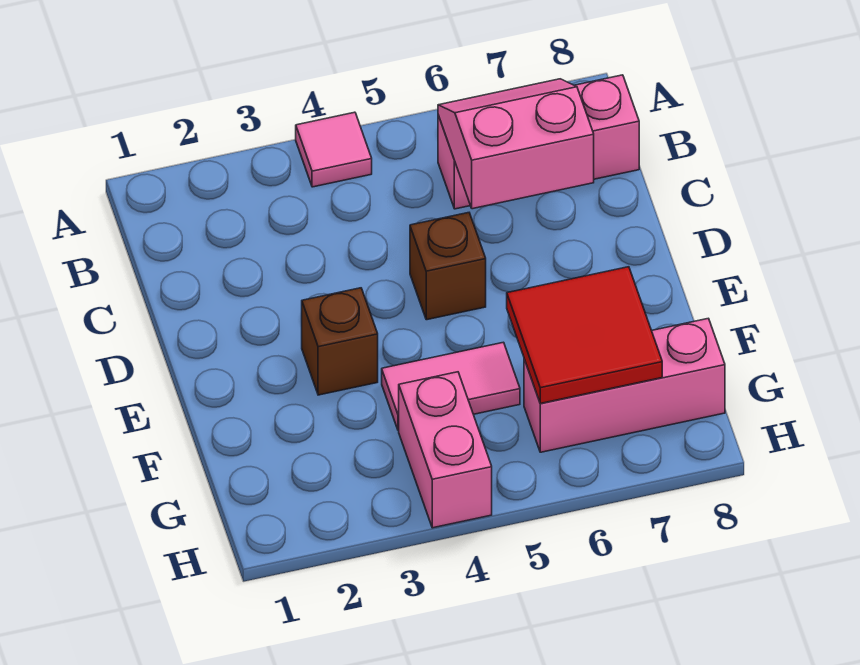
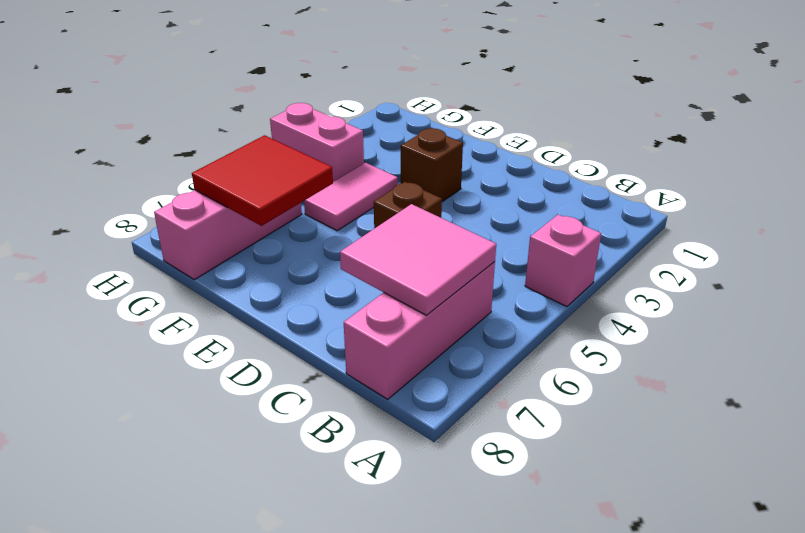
pink tile A4 level 1 -> pink brick A4 level 1
pink slope B6:C7 level 2 top C -> pink tile B6:C7 level 2

